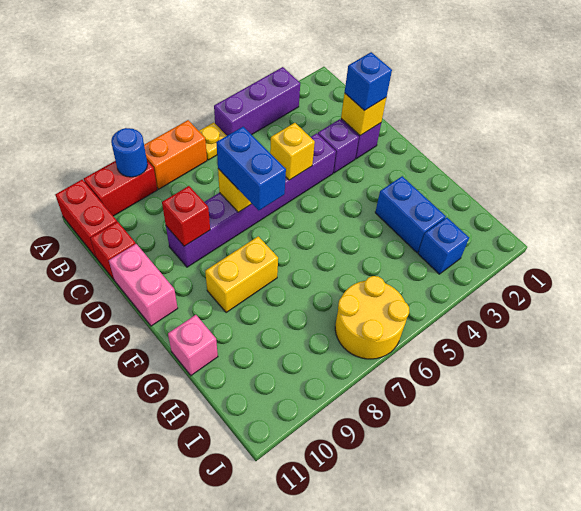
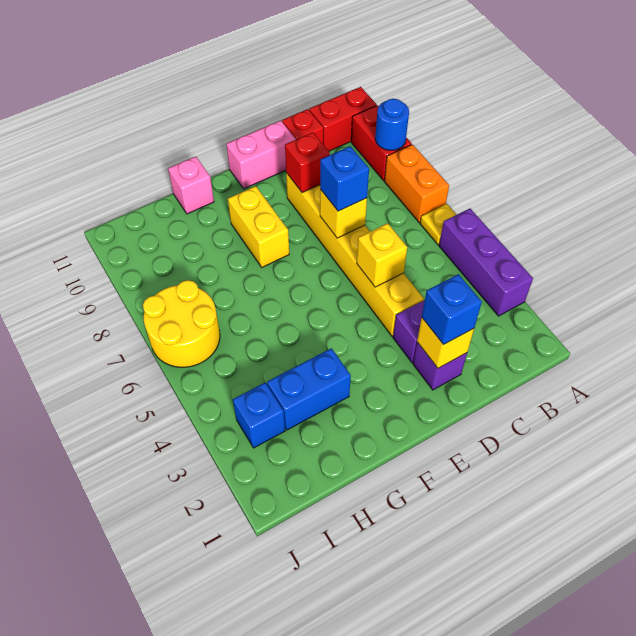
purple brick D4:D9 level 1 -> yellow brick D4:D9 level 1
blue brick D7:E7 level 3 -> blue brick D7 level 3

